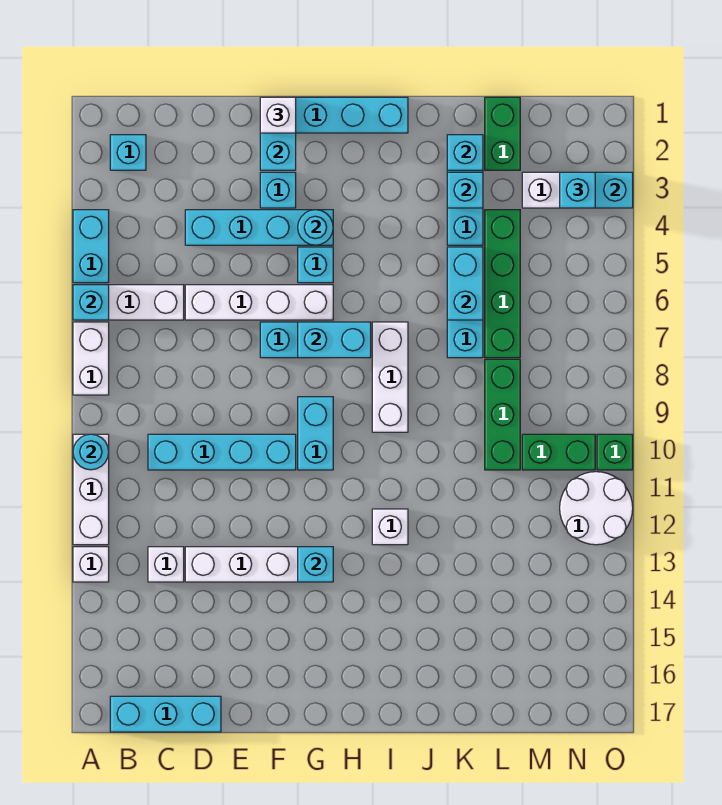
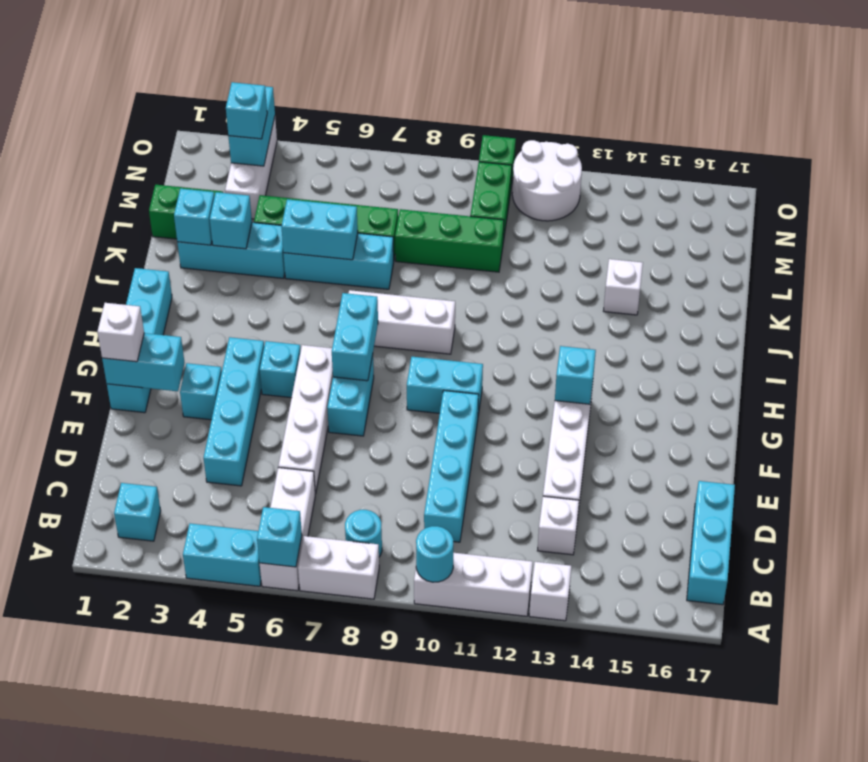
cyan round brick G4 level 2 -> cyan round brick B8 level 1
white brick I12 level 1 -> white brick K14 level 1

